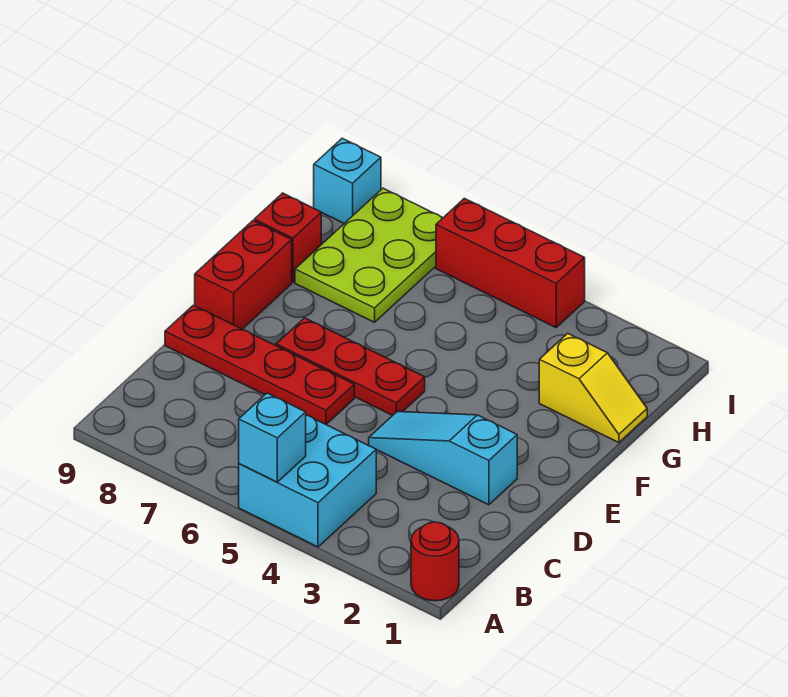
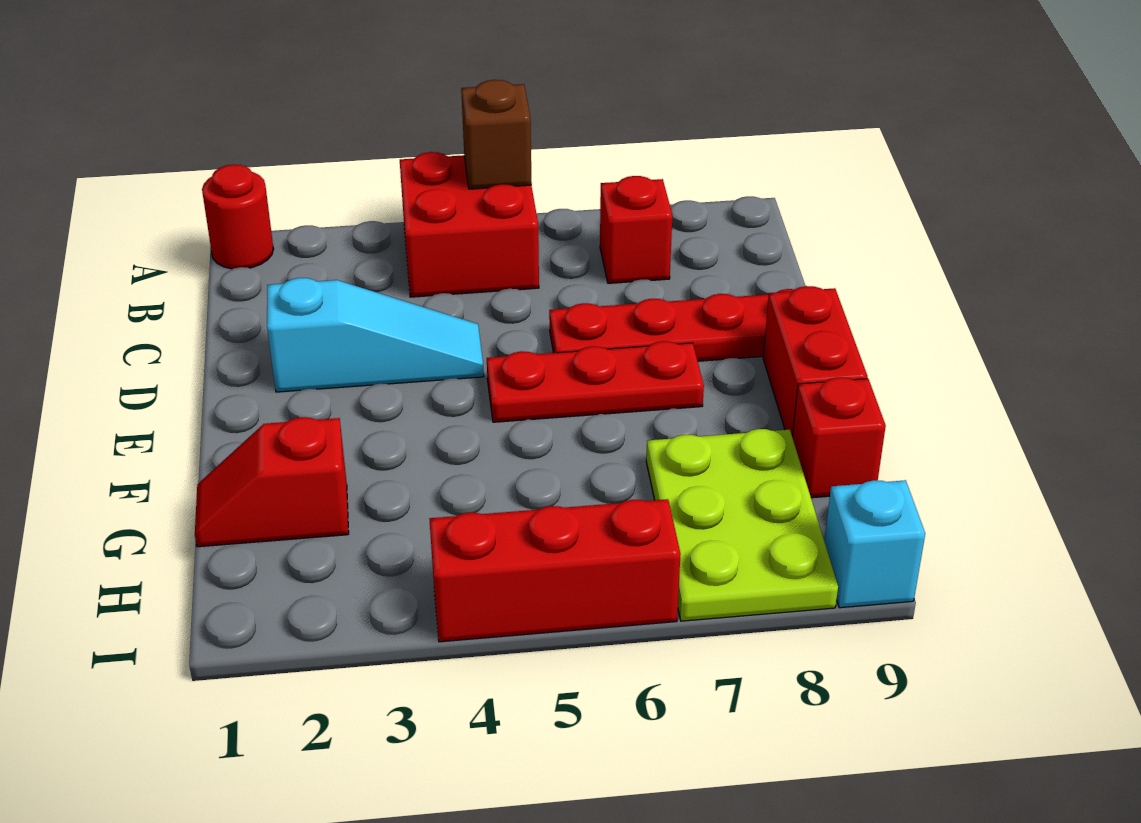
cyan brick A4:B5 level 1 -> red brick A4:B5 level 1
cyan brick A5 level 2 -> brown brick A5 level 2
none -> red brick B7 level 1
yellow slope G1:G2 level 1 top 2 -> red slope G1:G2 level 1 top 2

